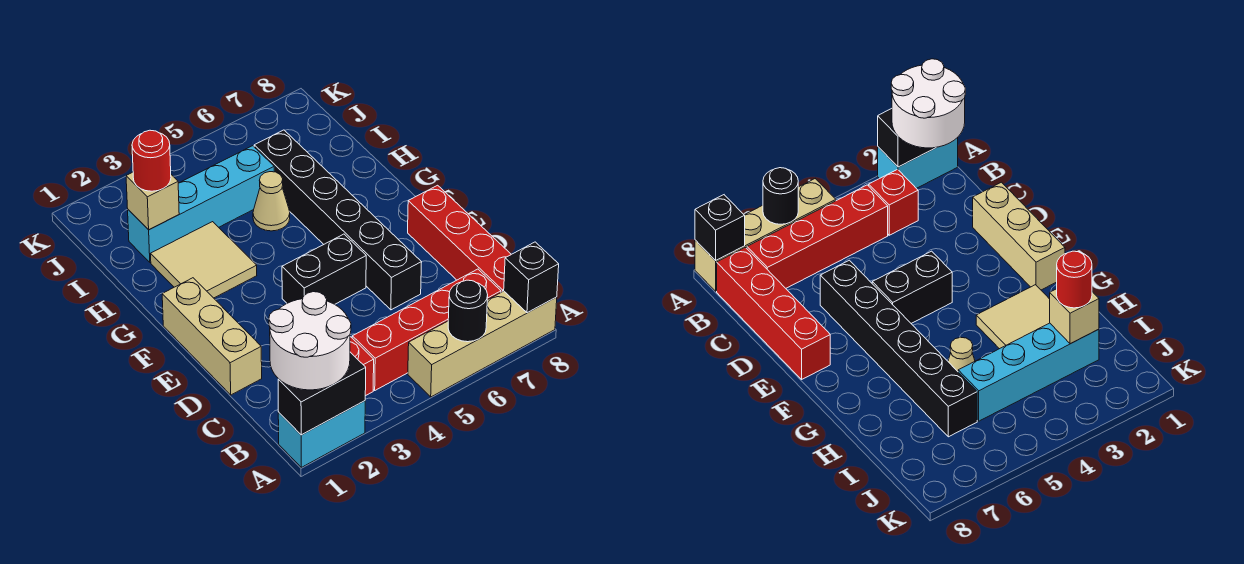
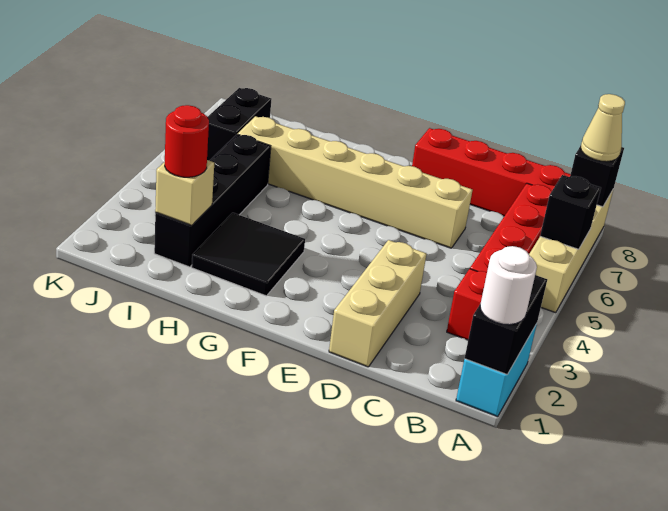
white round brick A1:B2 level 3 -> white round brick A1 level 3
black round brick A6 level 2 -> black brick A6 level 2
tan brick D1:F1 level 1 -> tan brick D1:D3 level 1
black brick D6:I6 level 1 -> tan brick D6:I6 level 1
black brick E4:E5 level 1 -> black brick J6:J7 level 1
tan tile G2:H3 level 1 -> black tile G2:H3 level 1
tan cone H5 level 1 -> tan cone A8 level 3
cyan brick I2:I5 level 1 -> black brick I2:I5 level 1

